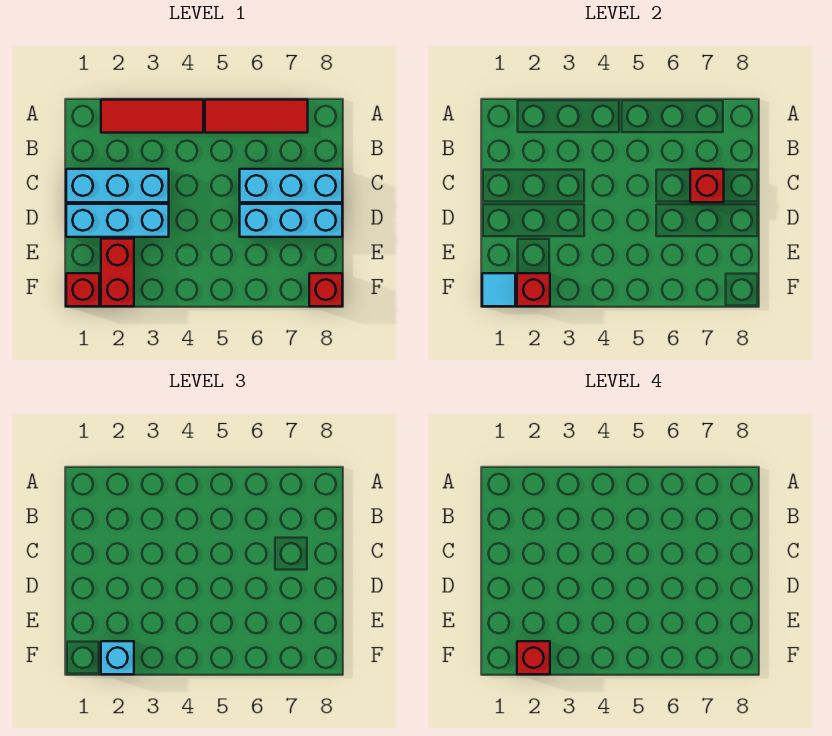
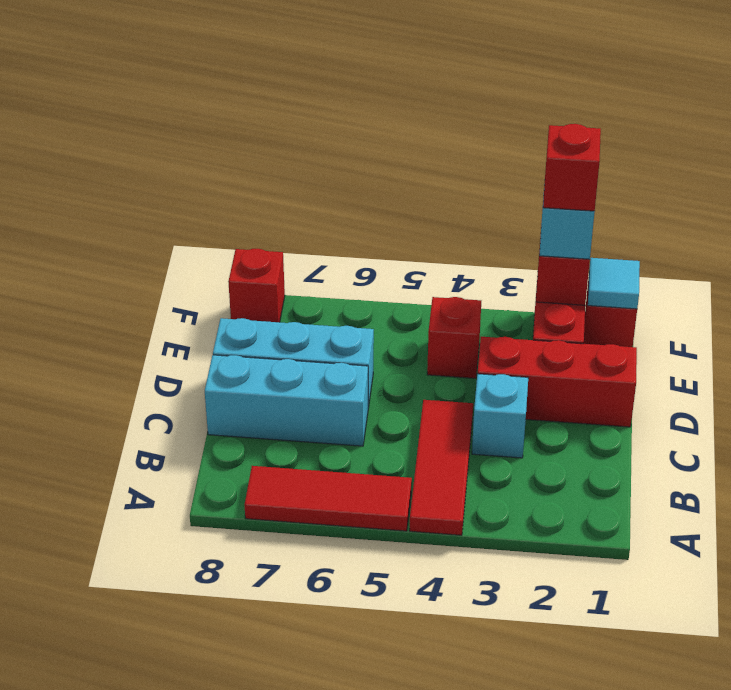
red tile A2:A4 level 1 -> red tile A4:C4 level 1
cyan brick C1:C3 level 1 -> cyan brick C3 level 1
red brick C7 level 2 -> red brick E4 level 1
cyan brick D1:D3 level 1 -> red brick D1:D3 level 1

